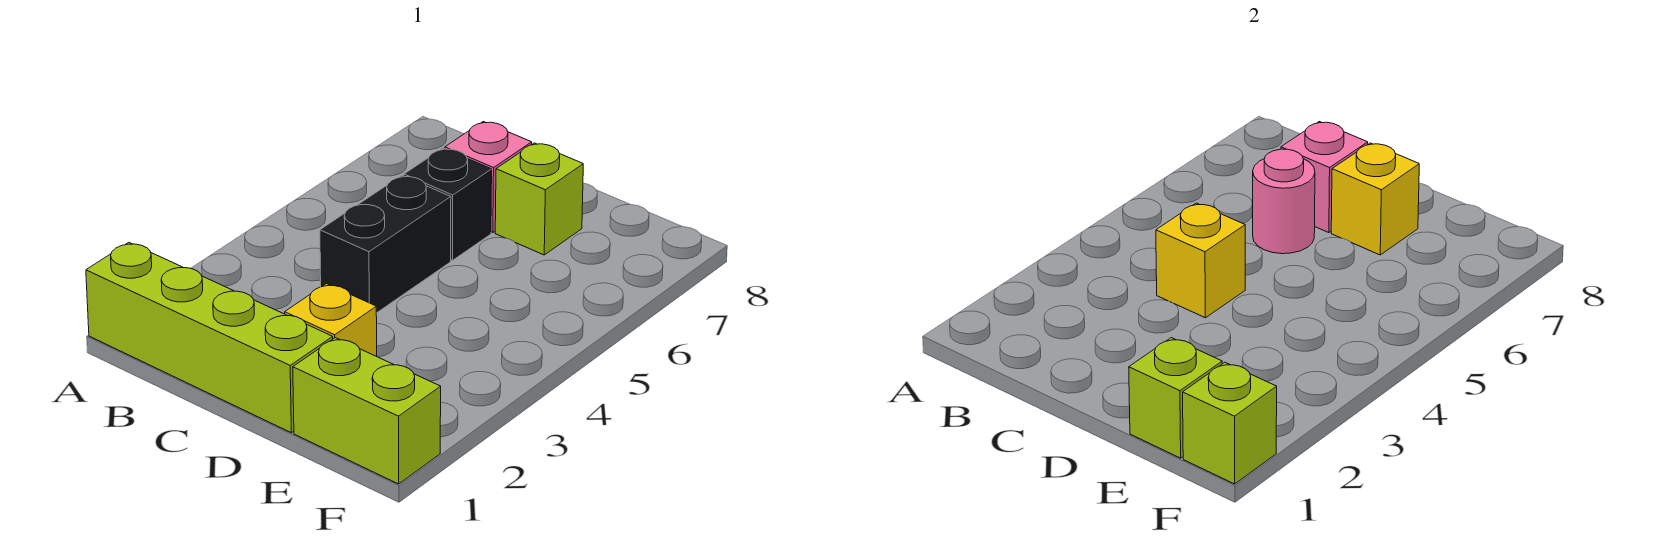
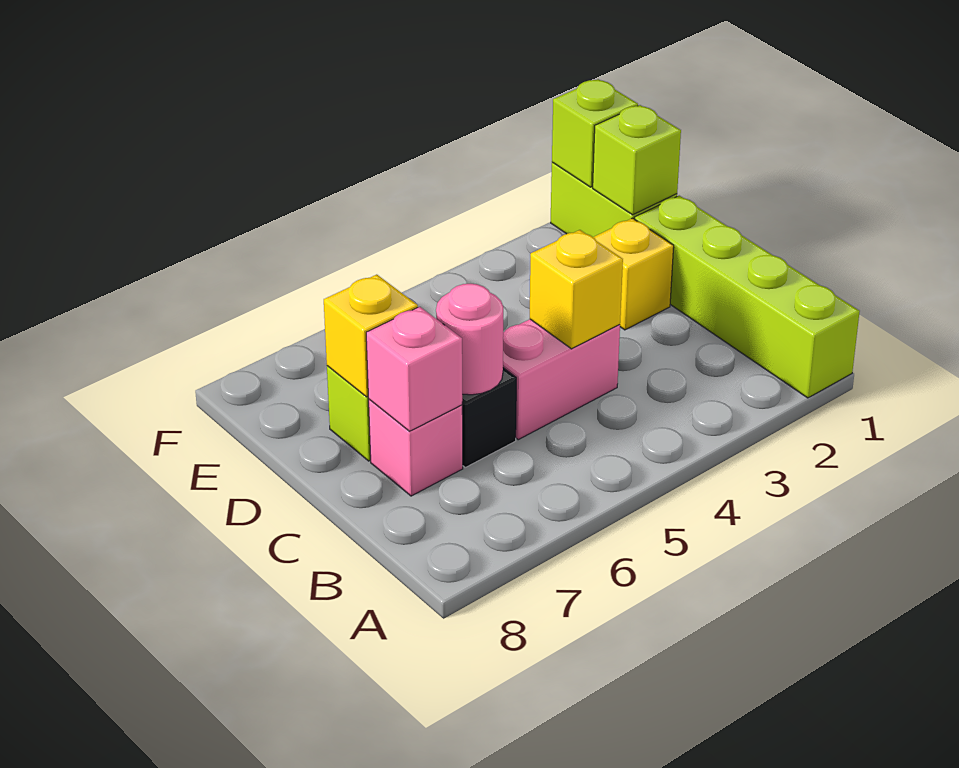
black brick C4:C5 level 1 -> pink brick C4:C5 level 1

